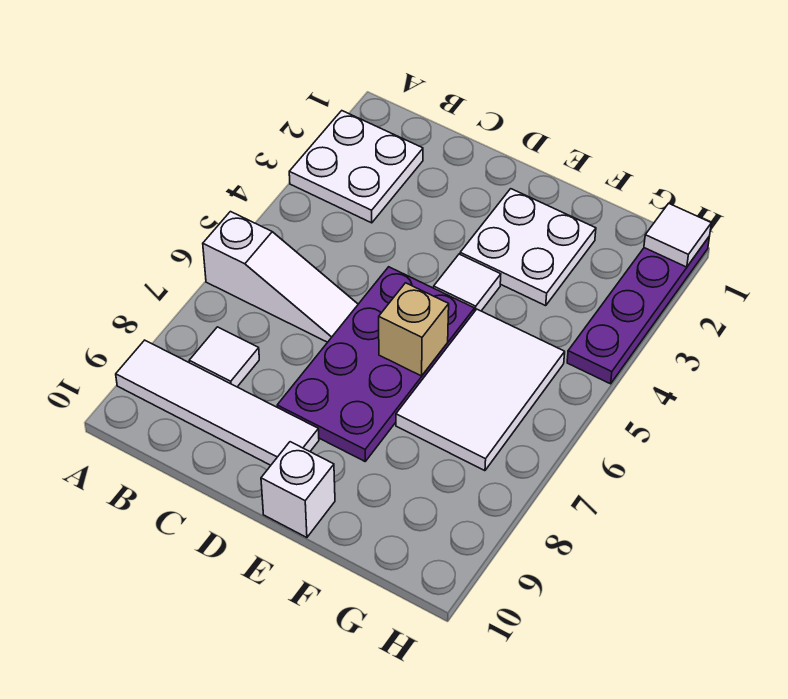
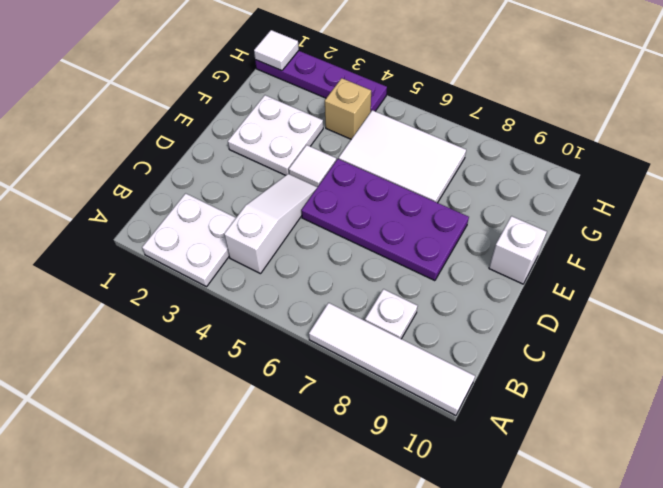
white slope A6:C6 level 1 top A -> white slope B4:D4 level 1 top B
white tile A9:D9 level 1 -> white tile A7:A10 level 1
white tile B8 level 1 -> white plate B8 level 1
tan brick E6 level 2 -> tan brick G4 level 1

